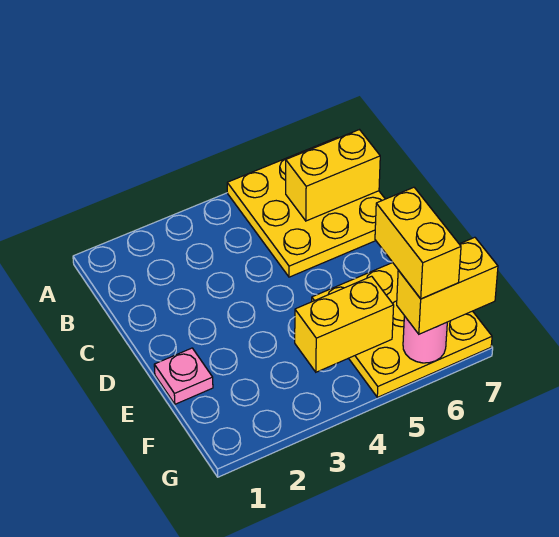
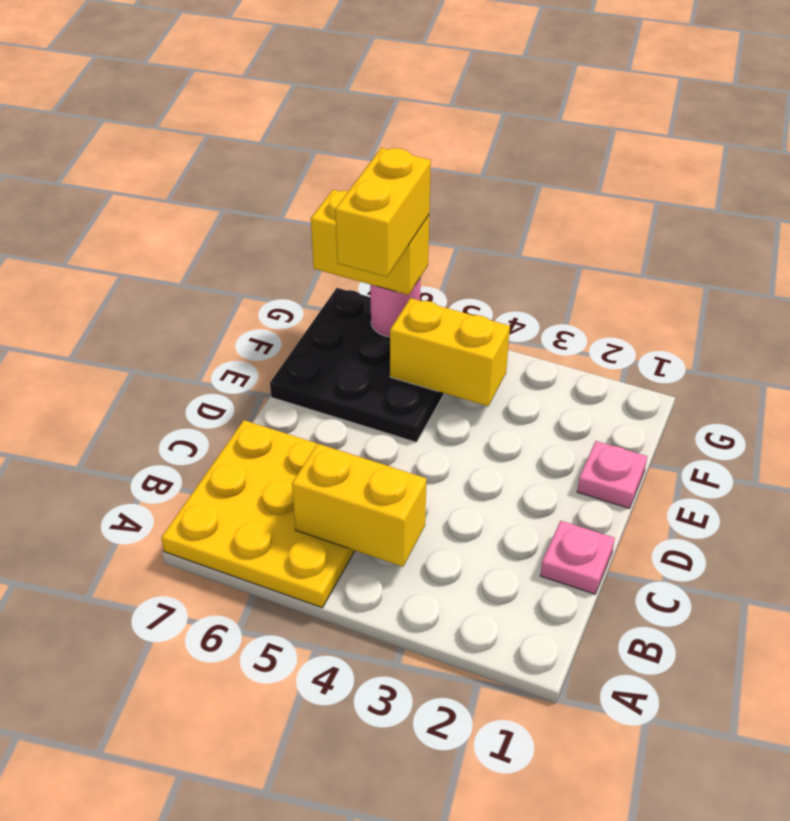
yellow brick B6:B7 level 2 -> yellow brick B4:B5 level 2
none -> pink plate C1 level 1
yellow plate E5:G7 level 1 -> black plate E5:G7 level 1

